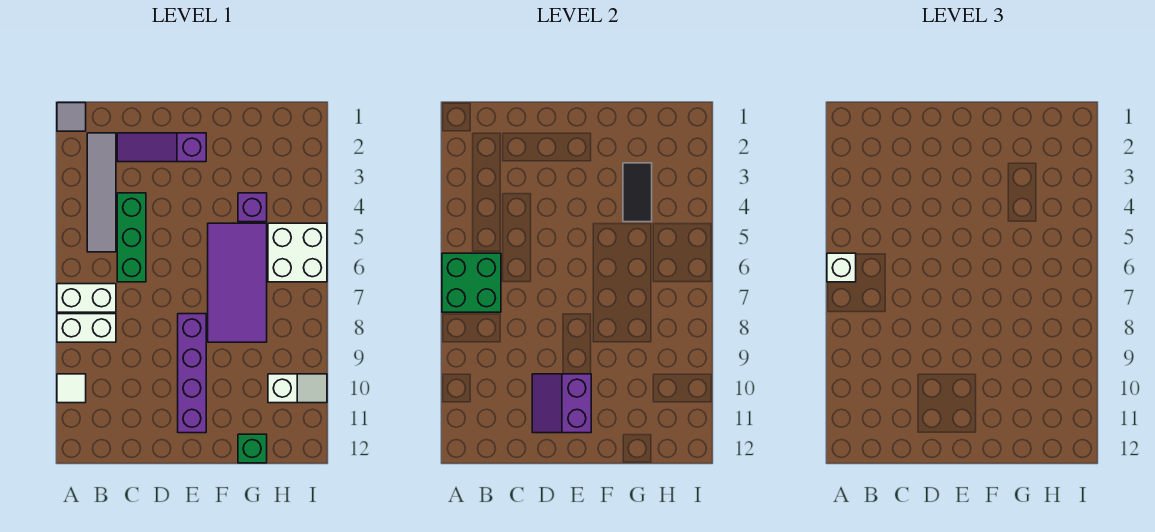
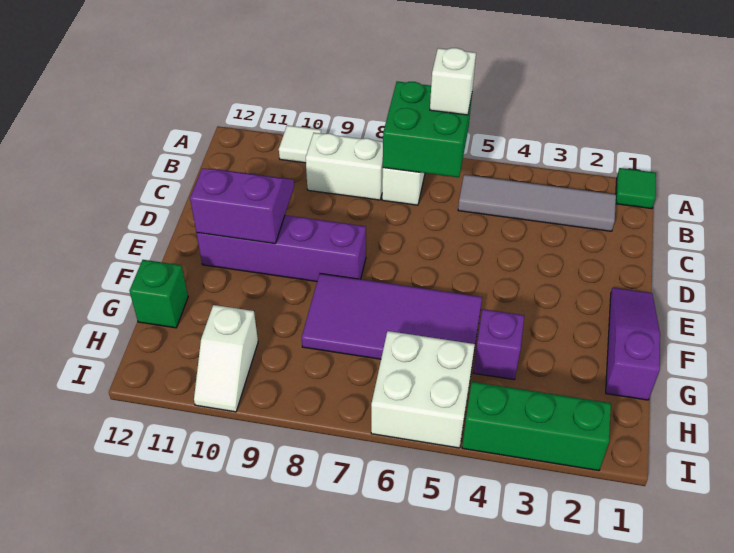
grey tile A1 level 1 -> green tile A1 level 1
white brick A8:B8 level 1 -> white brick B8:B9 level 1
purple slope C2:E2 level 1 top E -> purple slope E1:G1 level 1 top G
green brick C4:C6 level 1 -> green brick I2:I4 level 1
black tile G3:G4 level 2 -> none

